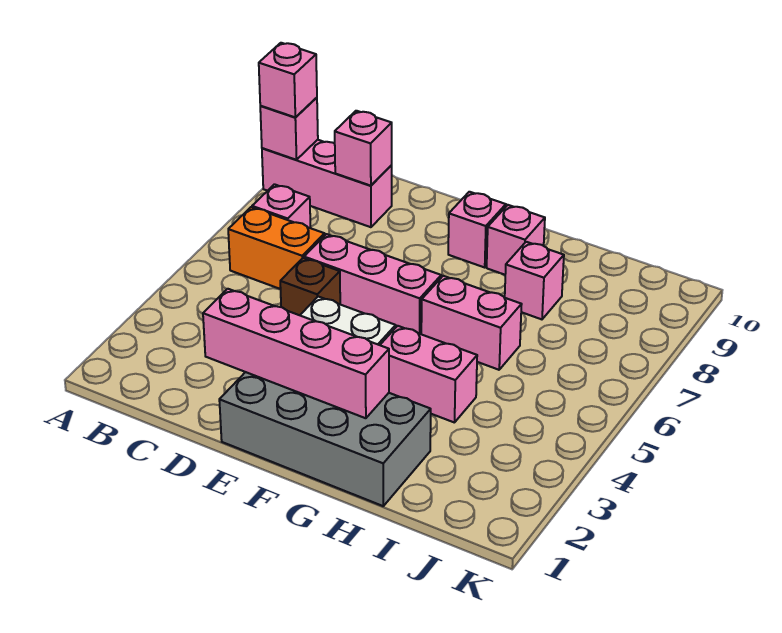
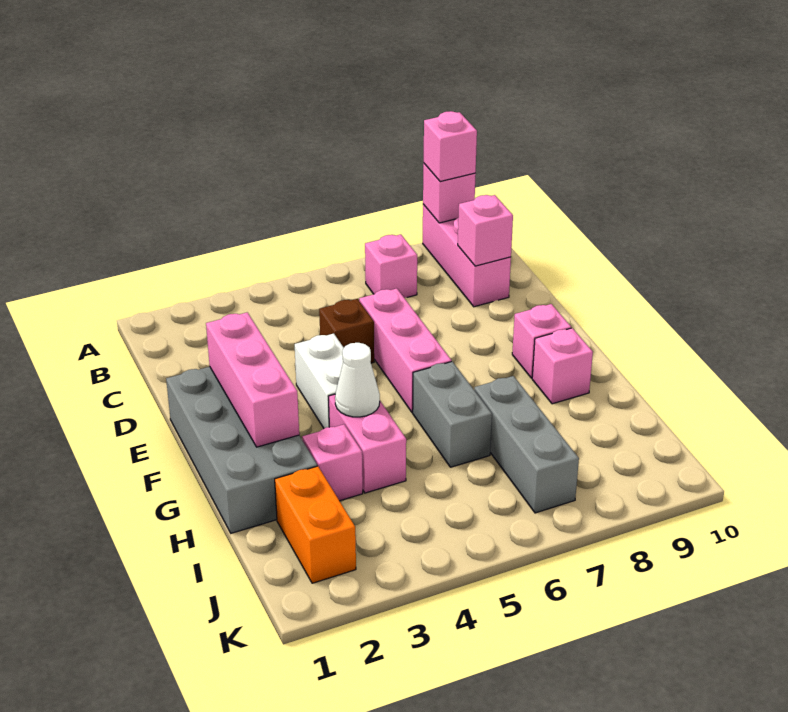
orange brick B6:C6 level 1 -> orange brick I2:J2 level 1
pink brick D2:G2 level 2 -> pink brick E2:G2 level 2
none -> white cone G4 level 2
pink brick G6:H6 level 1 -> grey brick G6:H6 level 1
none -> grey brick H7:J7 level 1
pink brick H8 level 1 -> pink brick H3 level 1

